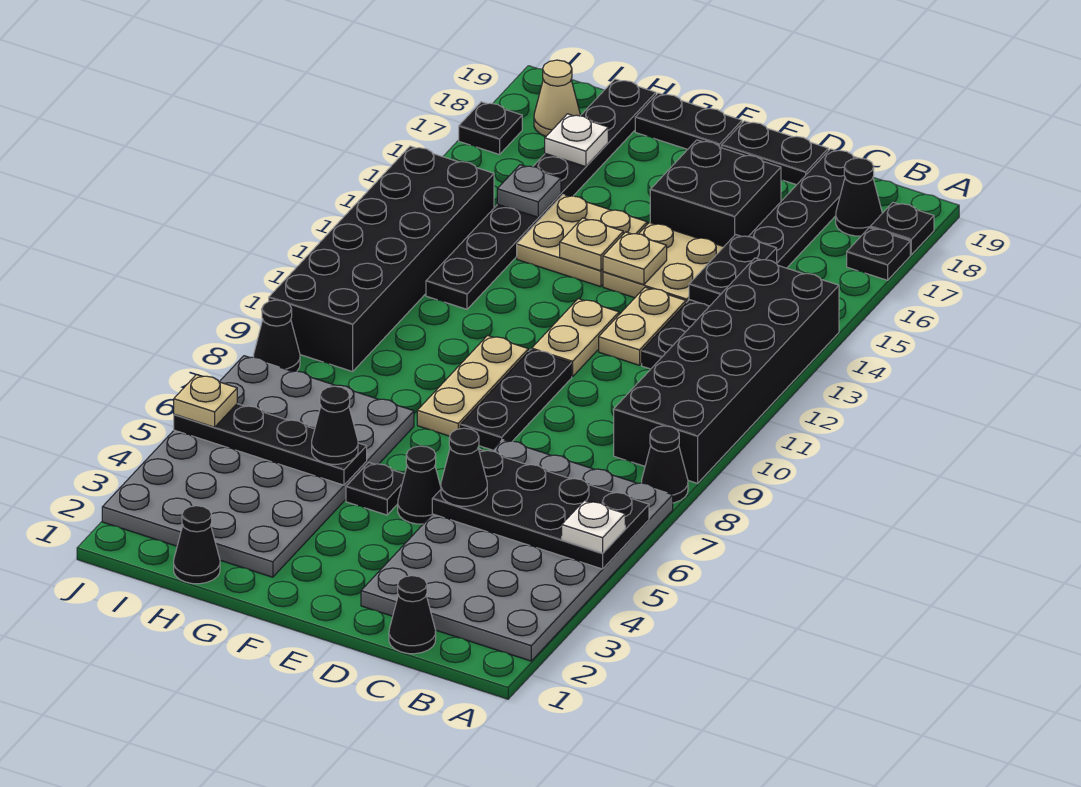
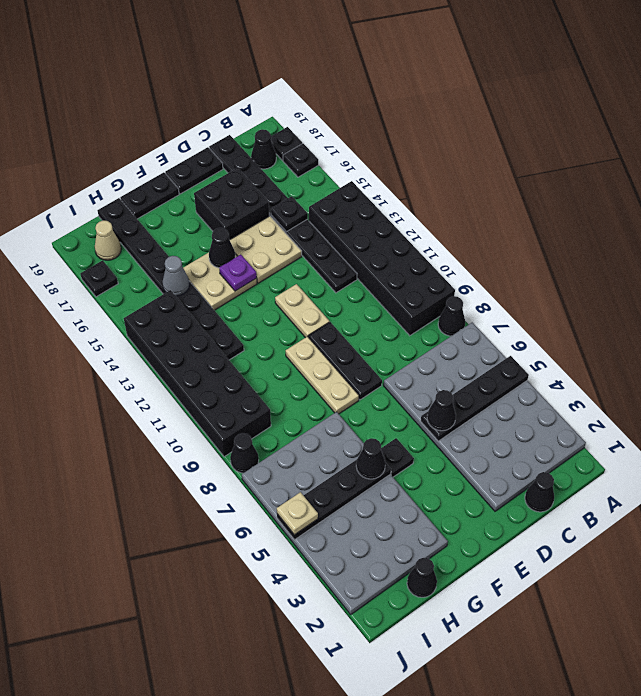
black plate A5:D6 level 2 -> black plate A5:D5 level 2
white plate A5 level 3 -> none
black plate C14:C15 level 2 -> black plate C15 level 2
tan plate D12:D13 level 1 -> none
black cone E5 level 1 -> black cone F15 level 2
tan plate E14 level 2 -> none
tan plate F14 level 2 -> purple plate F14 level 2
grey plate H15 level 2 -> grey cone H15 level 2
white plate H17 level 2 -> none

